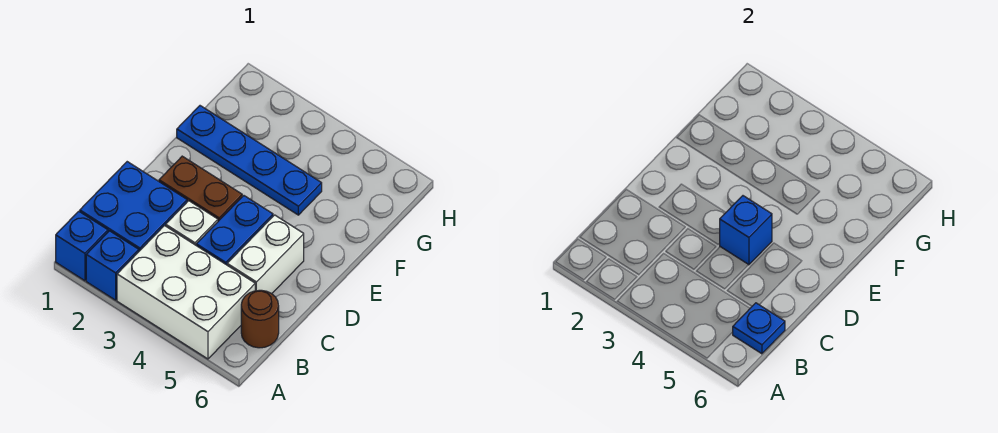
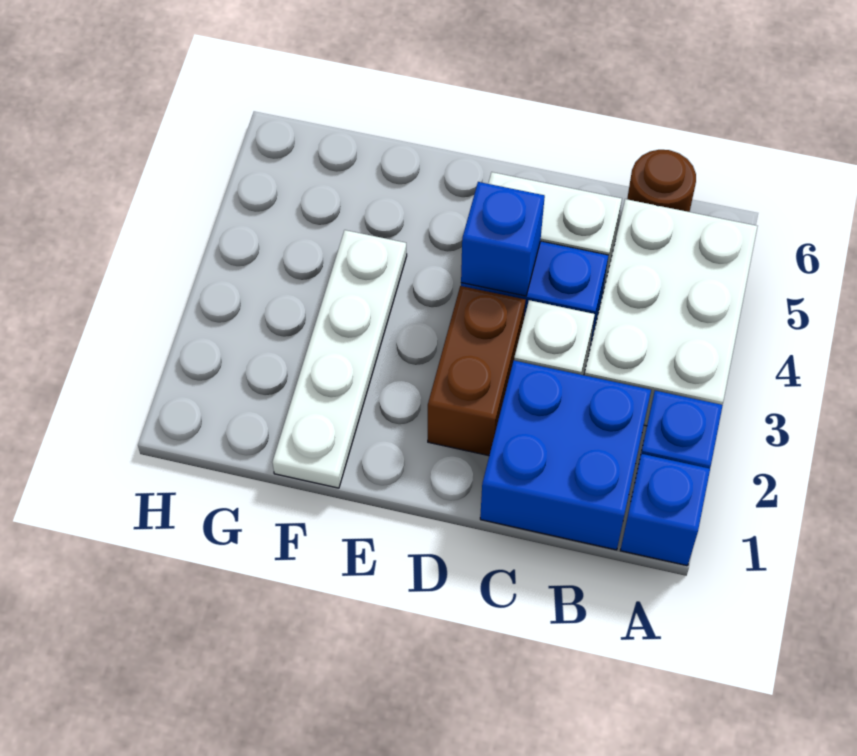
blue plate B6 level 2 -> none
blue plate F1:F4 level 1 -> white plate F1:F4 level 1

